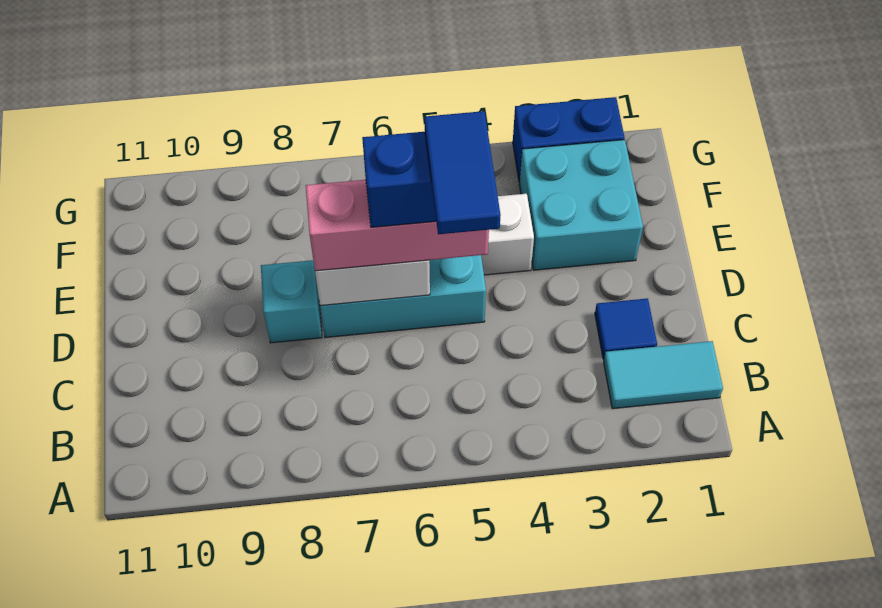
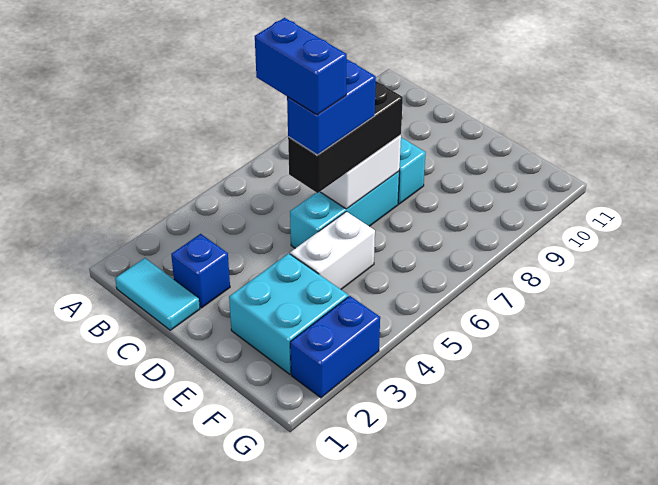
cyan tile B1:B2 level 1 -> cyan tile B1:C1 level 1
blue tile C2 level 1 -> blue brick C2 level 1
blue tile C5:D5 level 5 -> blue brick C5:D5 level 5
pink brick D5:D7 level 3 -> black brick D5:D7 level 3

